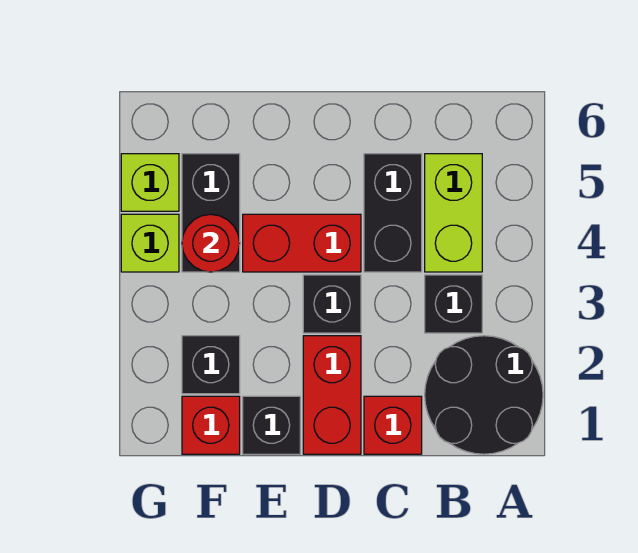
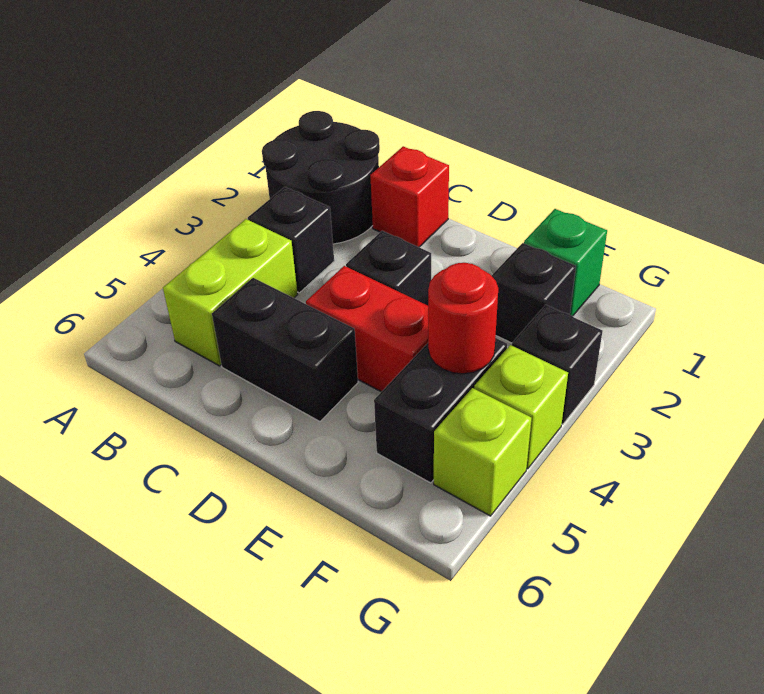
black brick C4:C5 level 1 -> black brick C5:D5 level 1
red brick D1:D2 level 1 -> none
black brick E1 level 1 -> black brick G3 level 1
red brick F1 level 1 -> green brick F1 level 1

